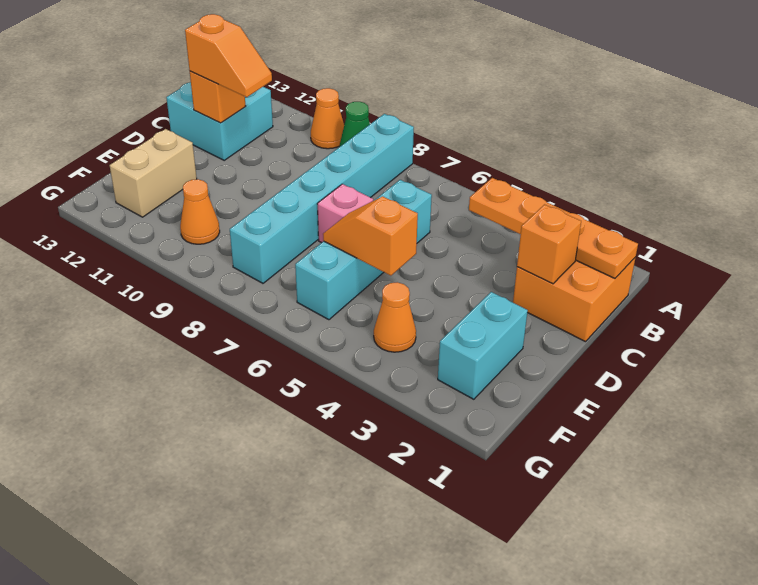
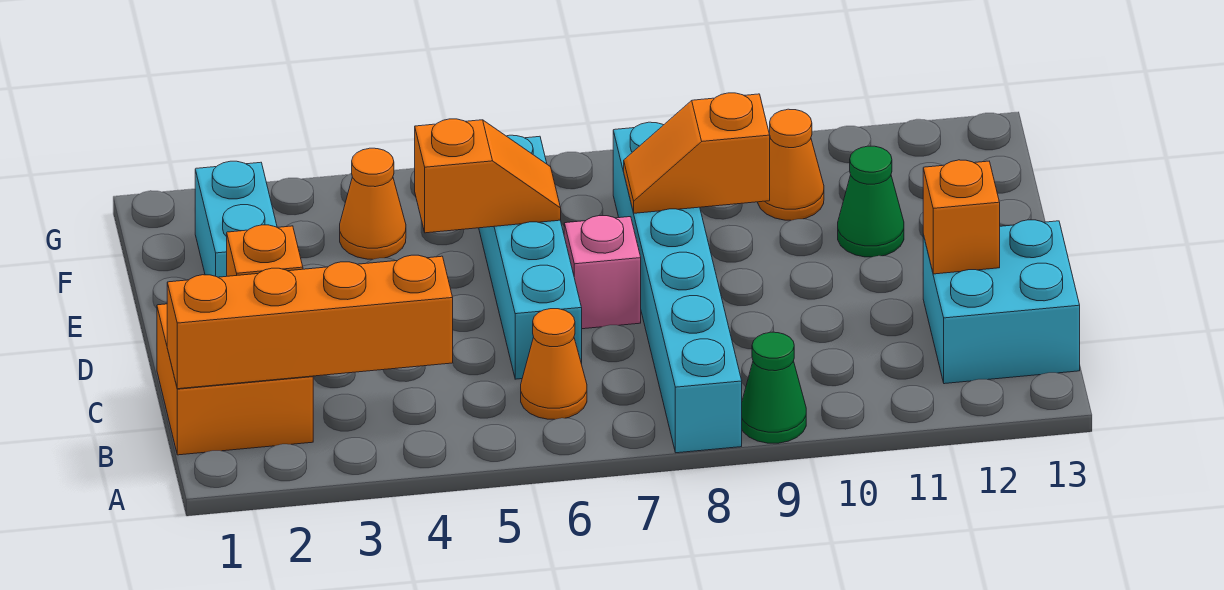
orange cone A10 level 1 -> orange cone B6 level 1
orange plate B1:B4 level 2 -> orange brick B1:B4 level 2
orange slope C11:C12 level 3 top 12 -> orange slope E8:E9 level 2 top 9
none -> green cone E11 level 1
tan brick E12:F12 level 1 -> none

